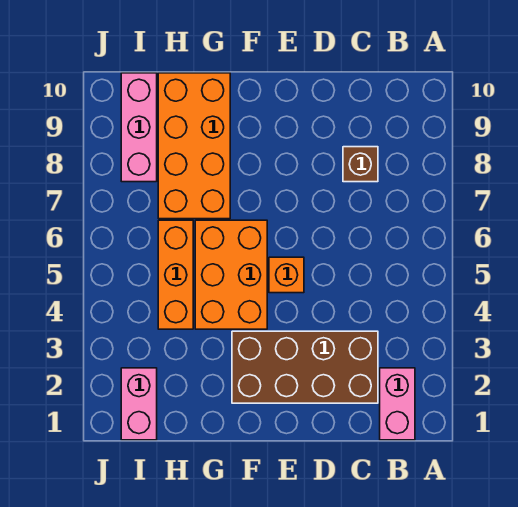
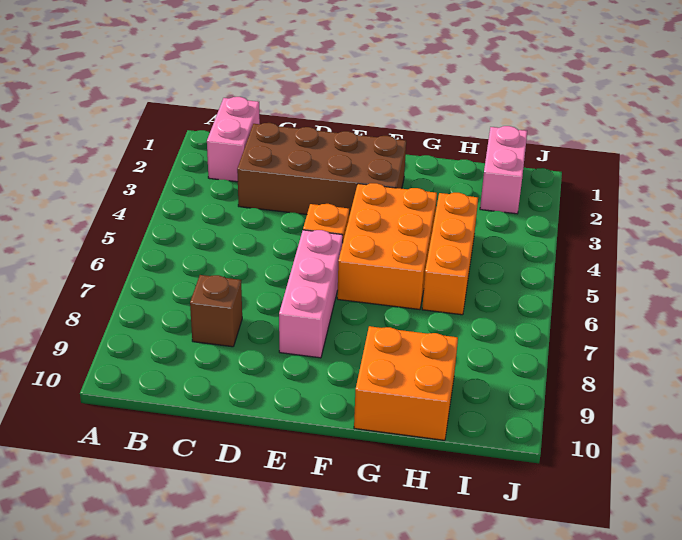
orange brick G7:H10 level 1 -> orange brick G9:H10 level 1
pink brick I8:I10 level 1 -> pink brick E6:E8 level 1

